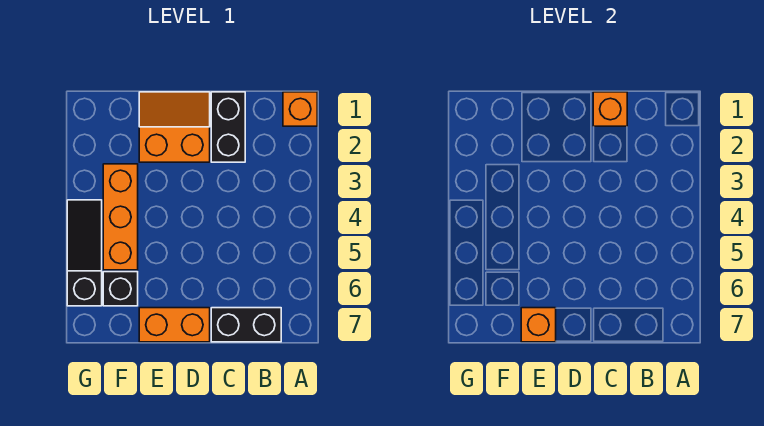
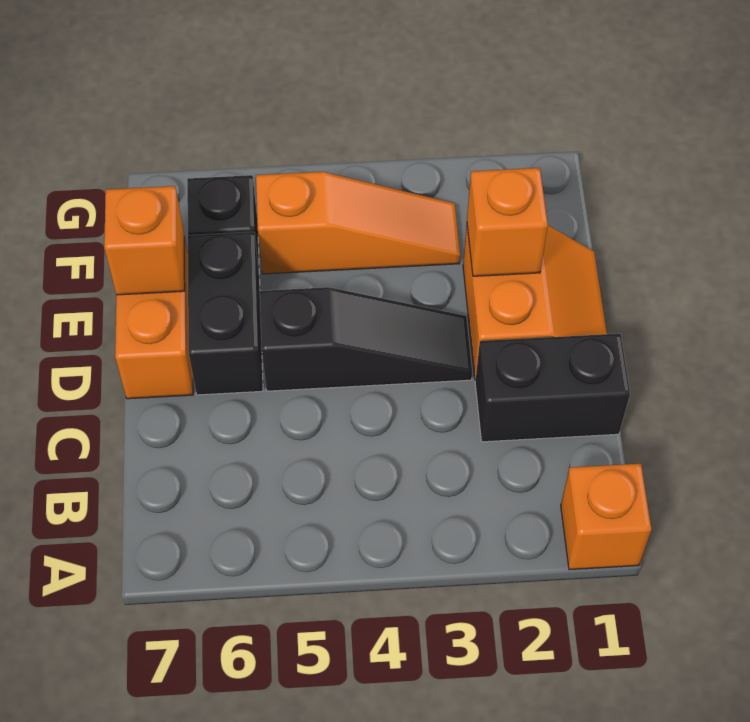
black brick B7:C7 level 1 -> black brick D6:E6 level 1
orange brick C1 level 2 -> orange brick E2 level 2
orange brick F3:F5 level 1 -> orange slope F3:F5 level 1 top 5
black slope G4:G6 level 1 top 6 -> black slope D3:D5 level 1 top 5

